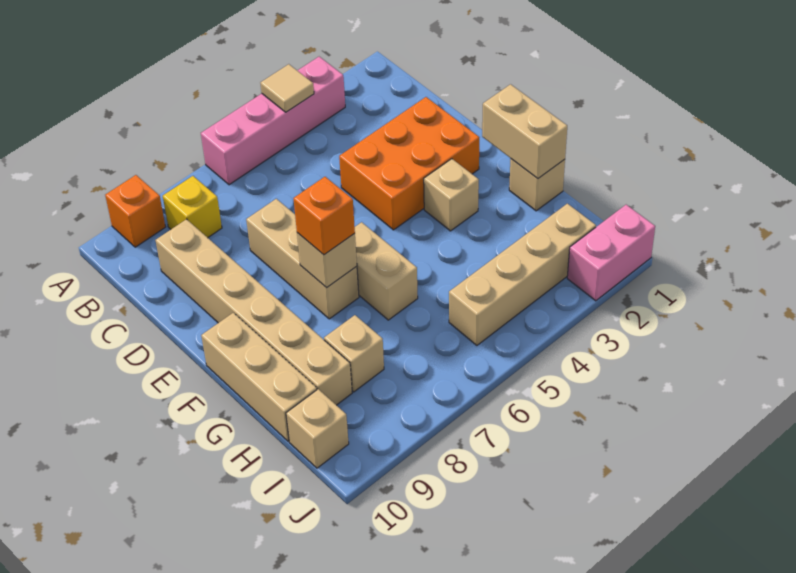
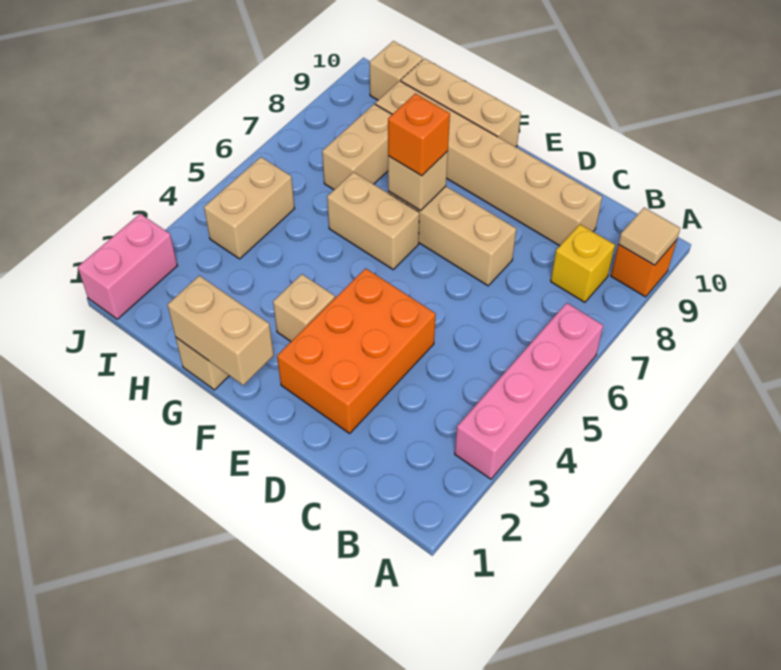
tan tile A4 level 2 -> tan tile A9 level 2
tan brick H8 level 1 -> tan brick H7:H8 level 1
tan brick I2:I5 level 1 -> tan brick I4:I5 level 1

